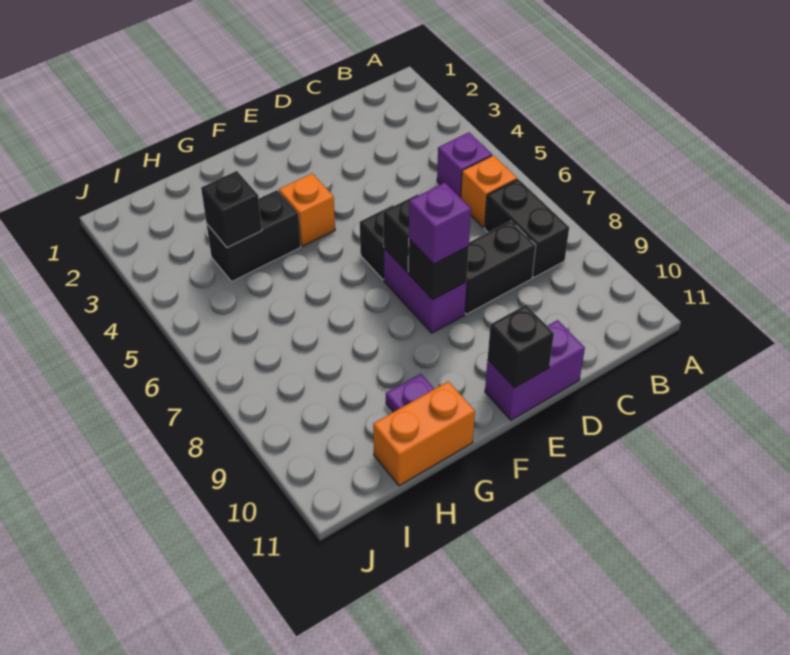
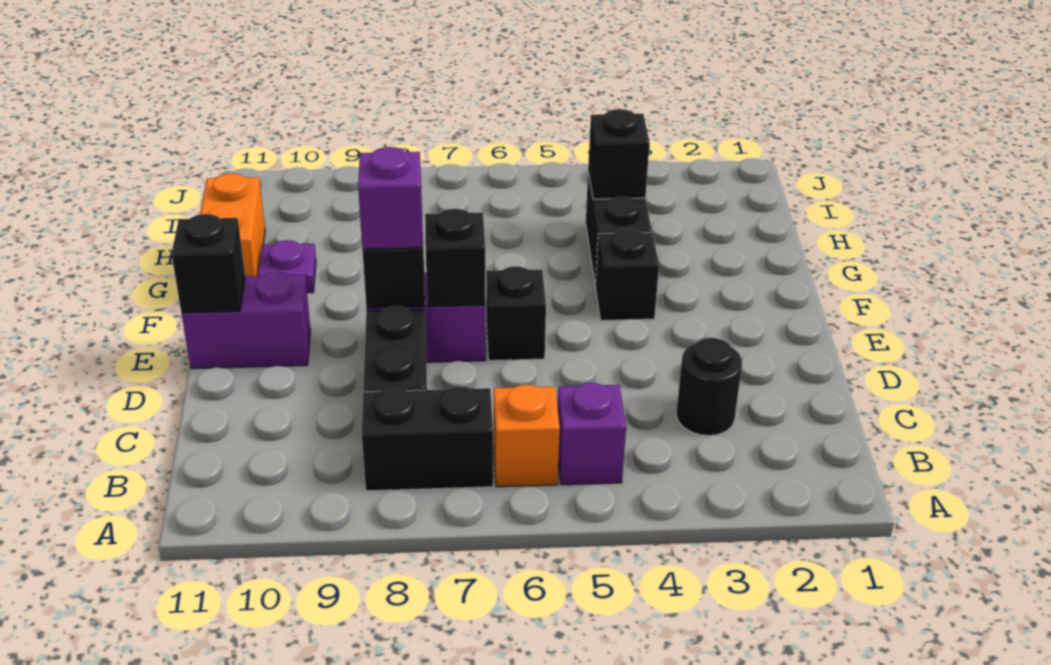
none -> black round brick C3 level 1
purple brick D11:E11 level 1 -> purple brick E10:E11 level 1
orange brick F4 level 1 -> black brick F4 level 1

